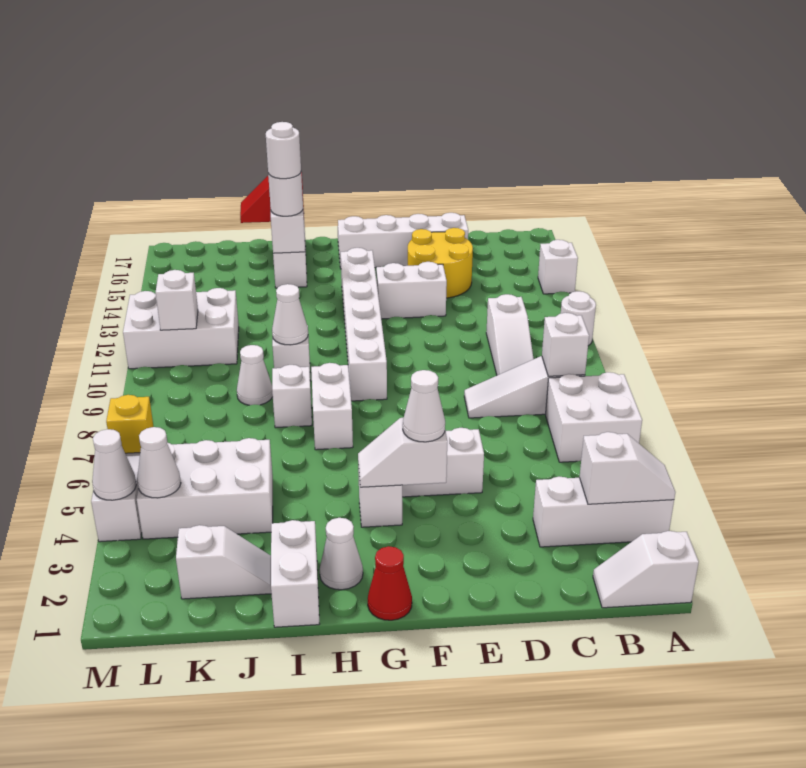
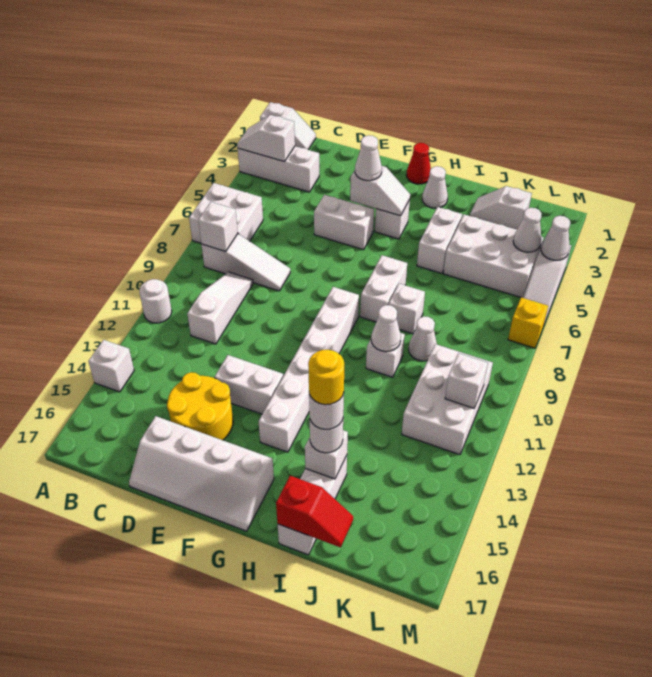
white brick I1:I2 level 1 -> white brick I4:I5 level 1
none -> yellow round brick I15 level 5
white brick K11:M12 level 1 -> white brick K10:L12 level 1

